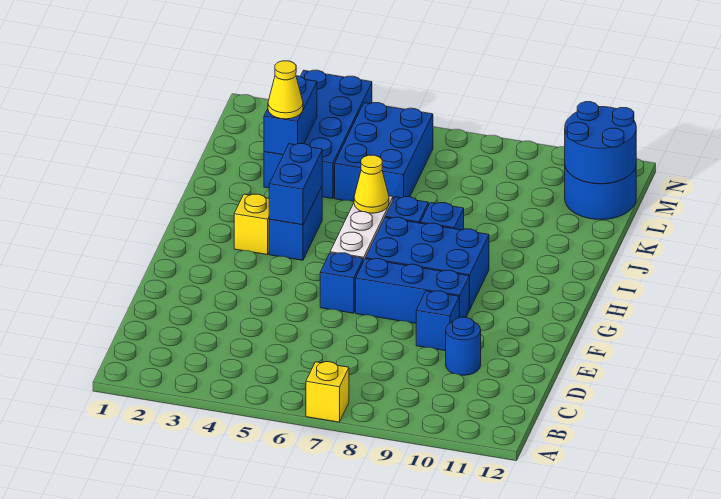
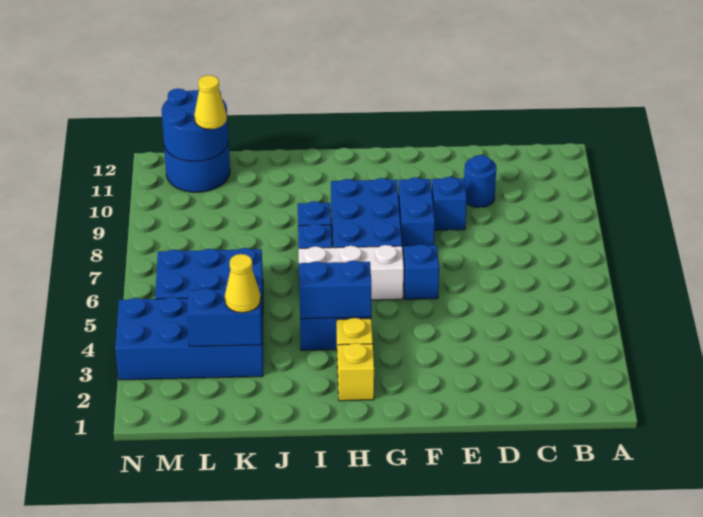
yellow brick A7 level 1 -> yellow brick H2 level 1
blue brick F7:F9 level 1 -> blue brick F8:F9 level 1
yellow cone I6 level 2 -> yellow cone L11 level 3

